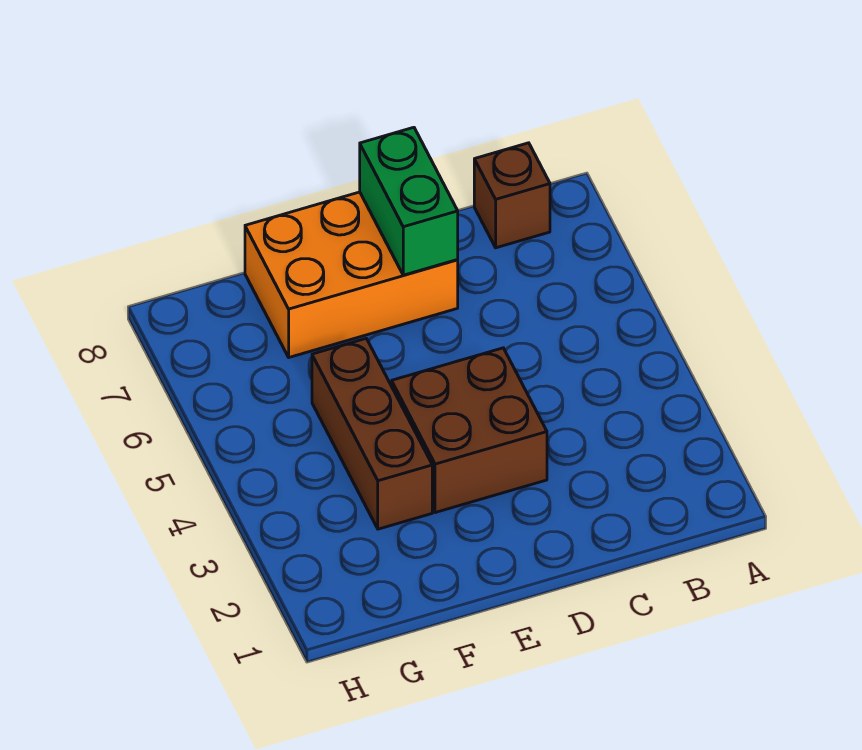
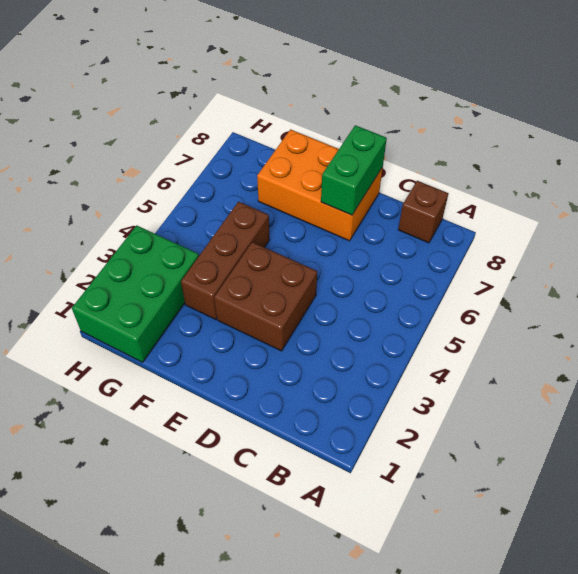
none -> green brick G1:H3 level 1

